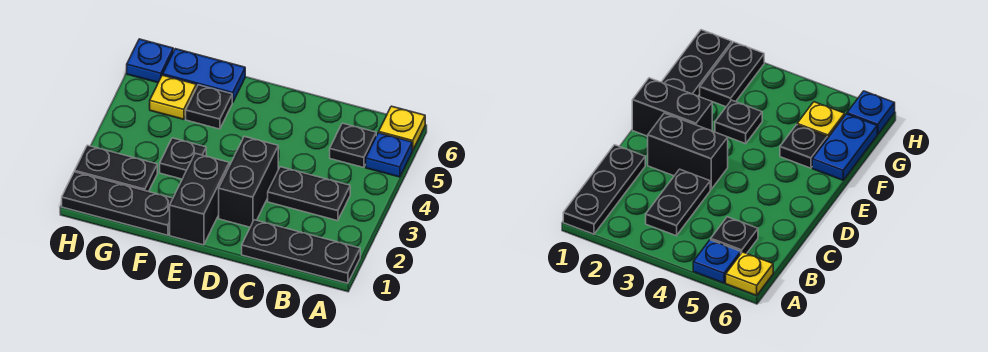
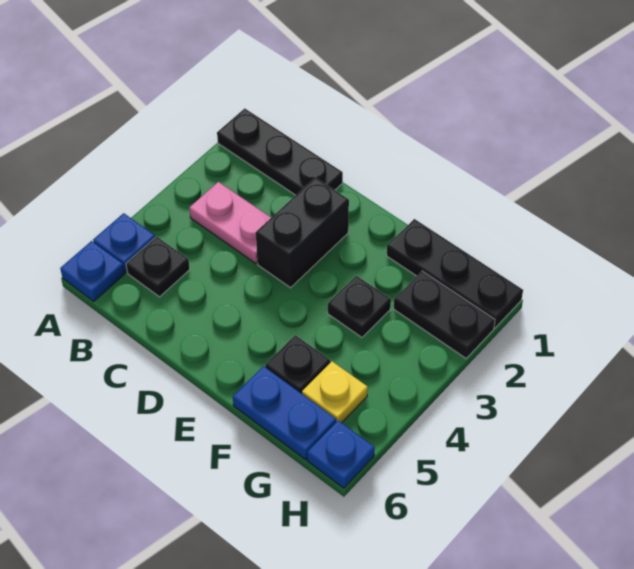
yellow plate A6 level 1 -> blue plate A6 level 1
black plate B3:C3 level 1 -> pink plate B3:C3 level 1
black brick E1:E2 level 1 -> none

